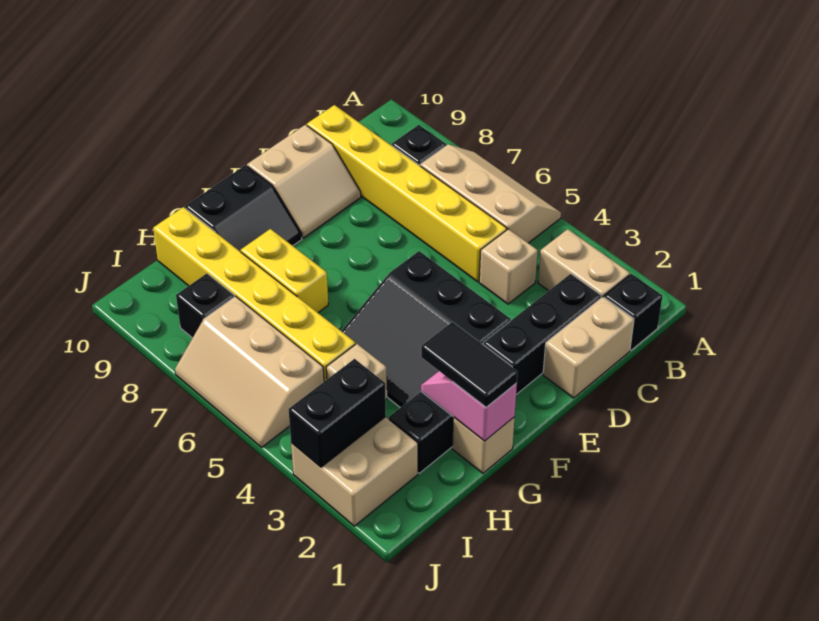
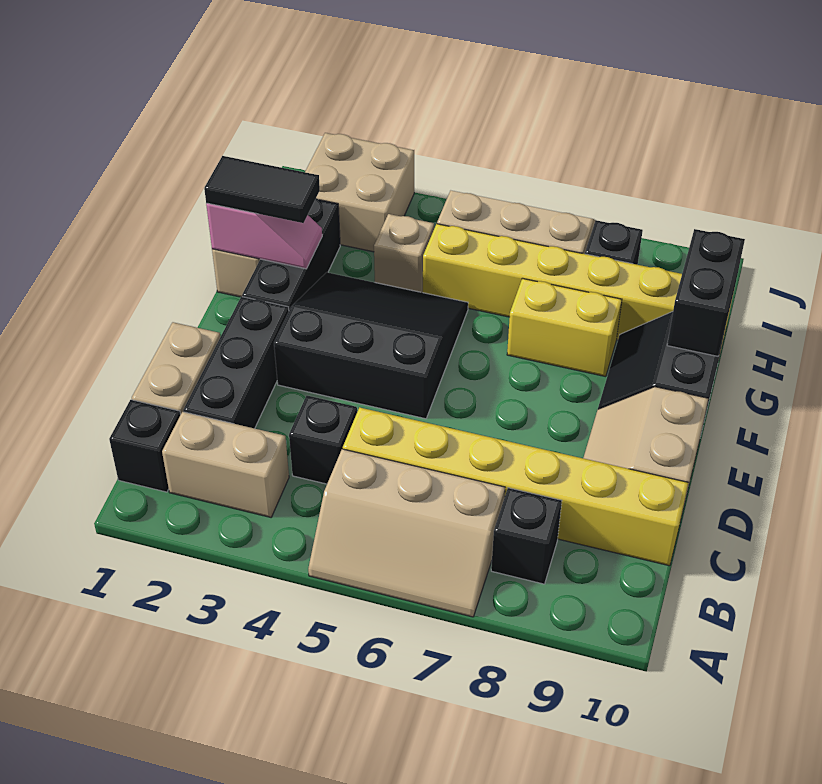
tan brick C4 level 1 -> black brick C4 level 1
black brick I3:J3 level 2 -> black brick G10:H10 level 2

